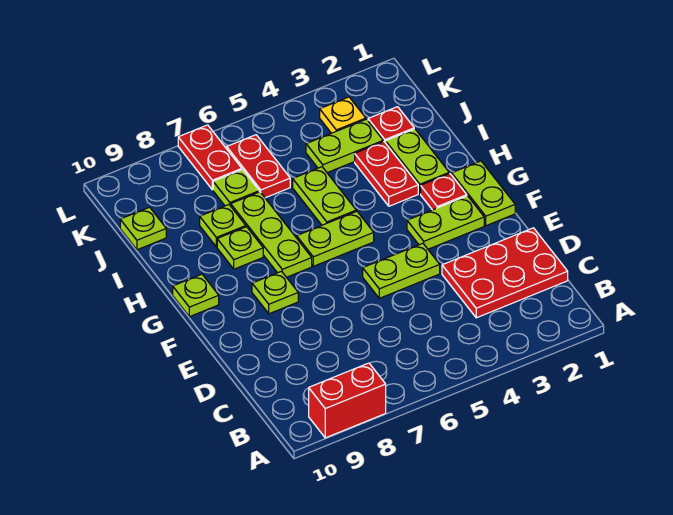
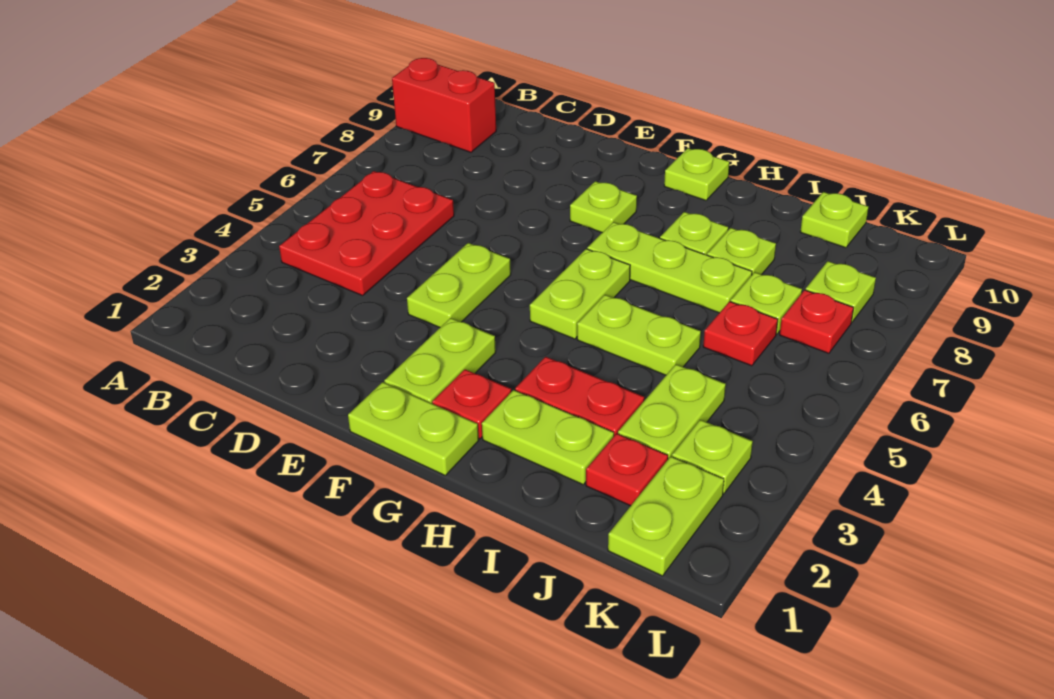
red brick A8:A9 level 1 -> red brick A9:B9 level 1
red plate C1:D3 level 1 -> red plate B4:C6 level 1
red plate J6:K6 level 1 -> red plate J6 level 1
none -> lime plate K1:K2 level 1
yellow plate K3 level 1 -> lime plate K3 level 1
red plate K7:L7 level 1 -> red plate K7 level 1
none -> lime plate K8 level 1

